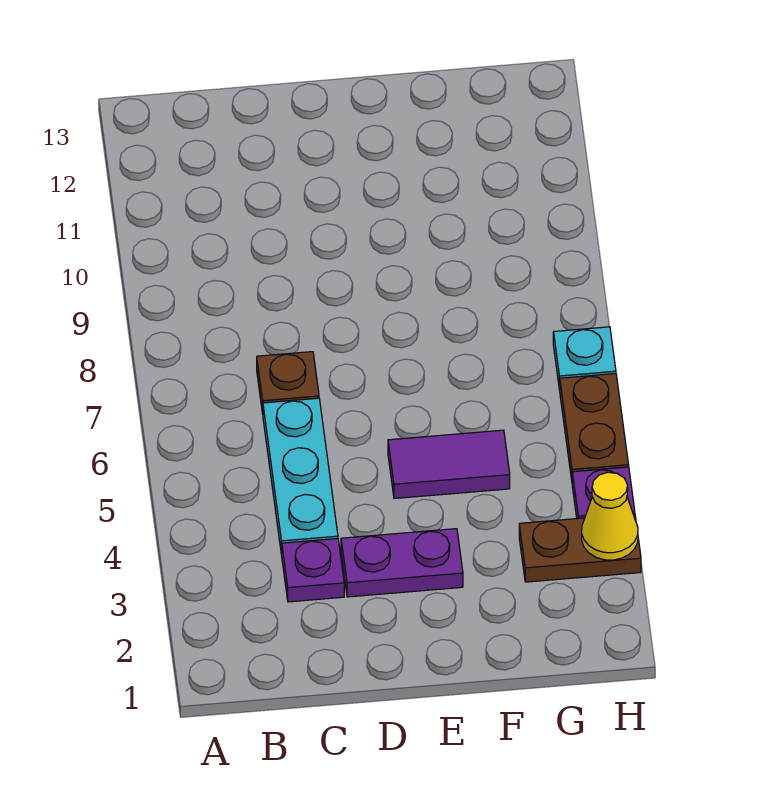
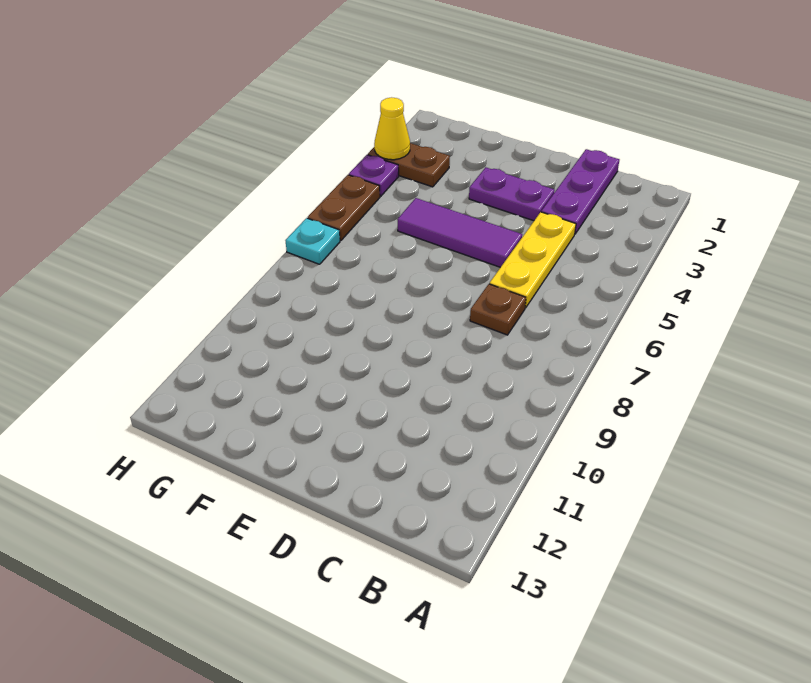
purple plate C3 level 1 -> purple plate C1:C3 level 1
cyan plate C4:C6 level 1 -> yellow plate C4:C6 level 1
purple tile E5:F5 level 1 -> purple tile D5:F5 level 1

